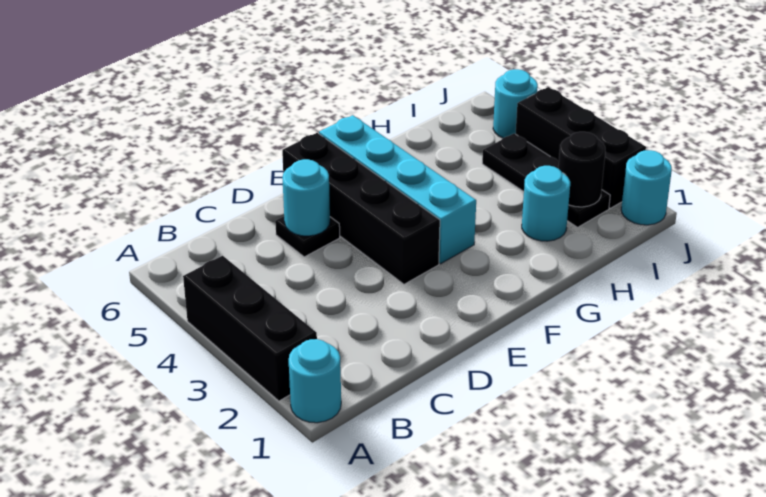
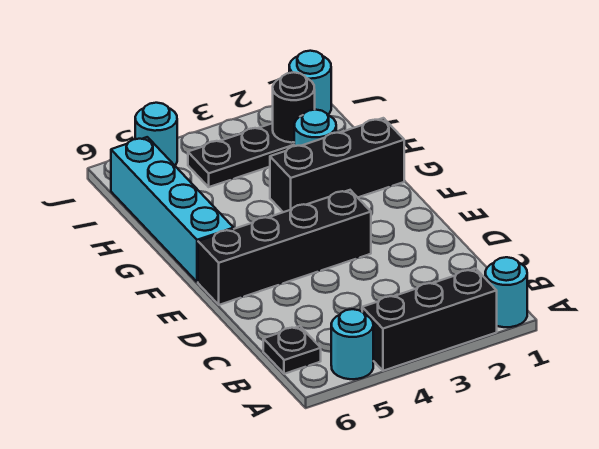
black plate D5 level 1 -> black plate B6 level 1
cyan round brick D5 level 2 -> cyan round brick A5 level 1
cyan brick F3:F6 level 1 -> cyan brick F6:I6 level 1
black brick J2:J4 level 1 -> black brick G1:G3 level 1

